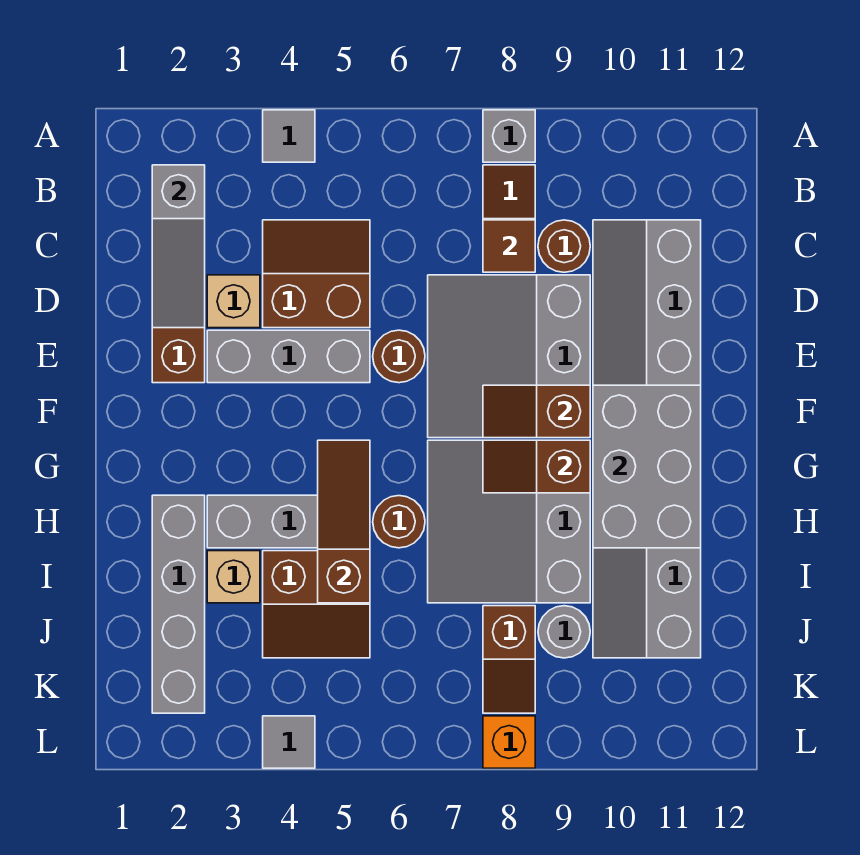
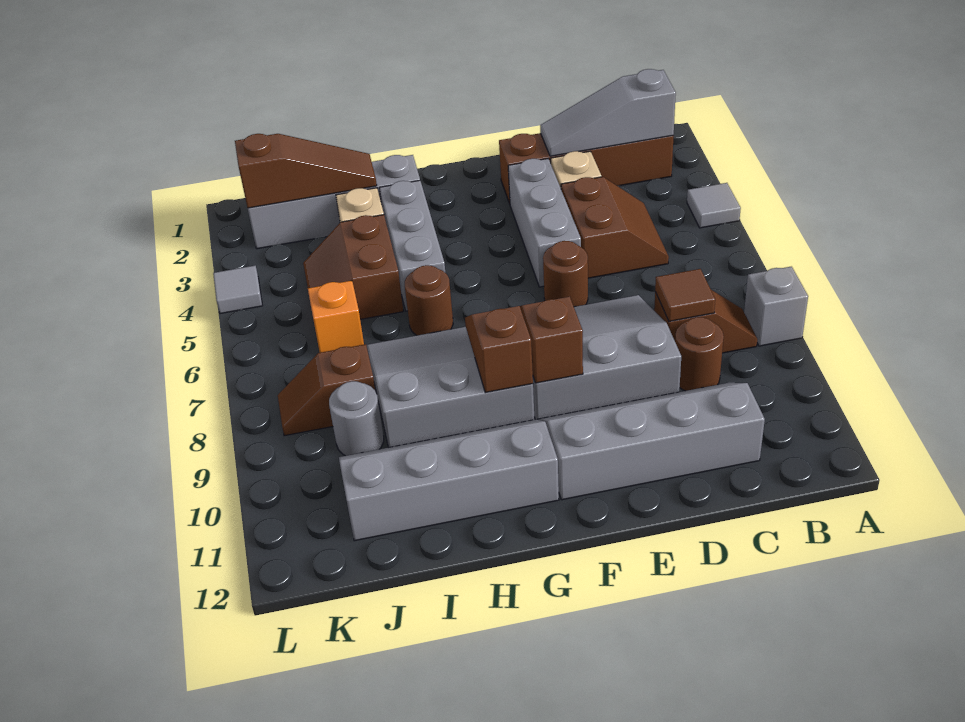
grey brick F10:H11 level 2 -> none
brown slope G5:I5 level 2 top I -> brown slope I2:K2 level 2 top K
orange brick L8 level 1 -> orange brick J6 level 1

